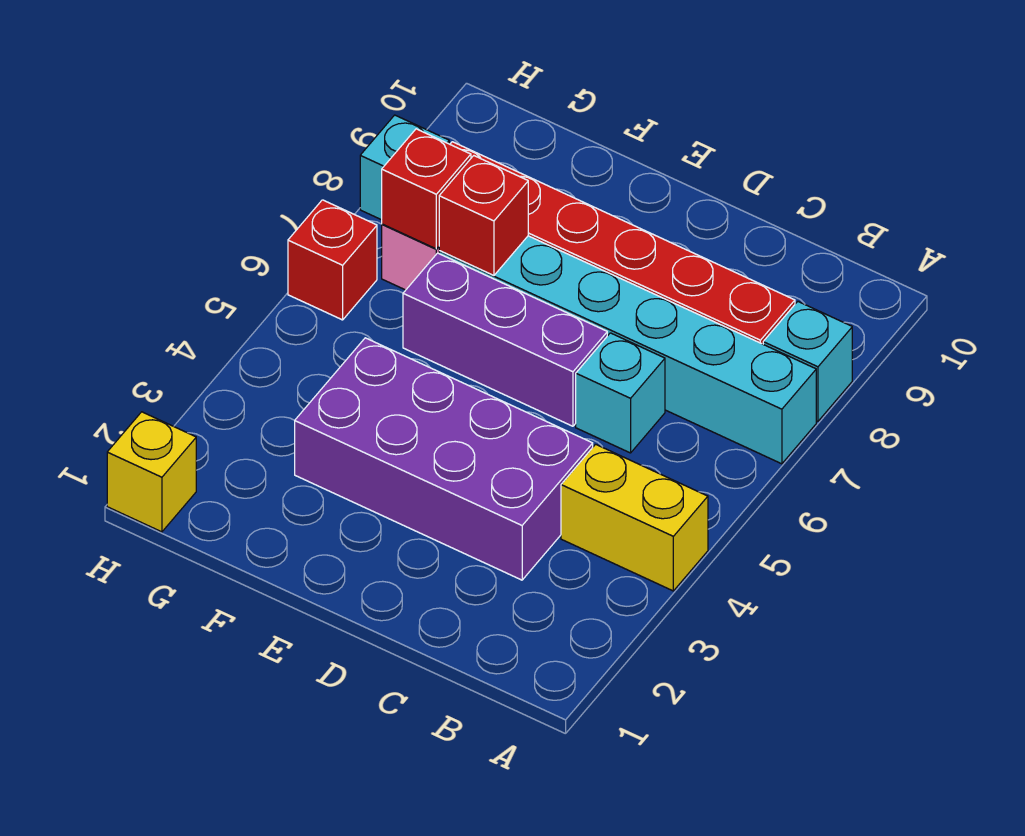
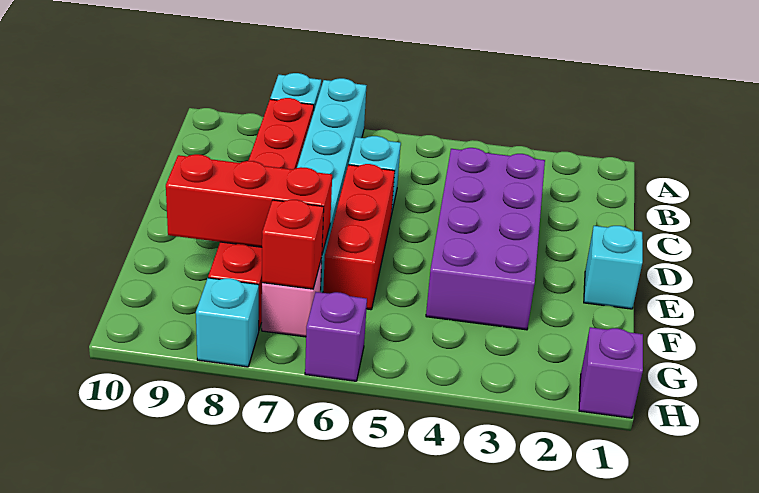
yellow brick A4:B4 level 1 -> none
purple brick D6:F6 level 1 -> red brick D6:F6 level 1
none -> cyan brick E1 level 1
red brick F7 level 2 -> red brick F7:F9 level 2
yellow brick H1 level 1 -> purple brick H1 level 1
red brick H6 level 1 -> purple brick H6 level 1

